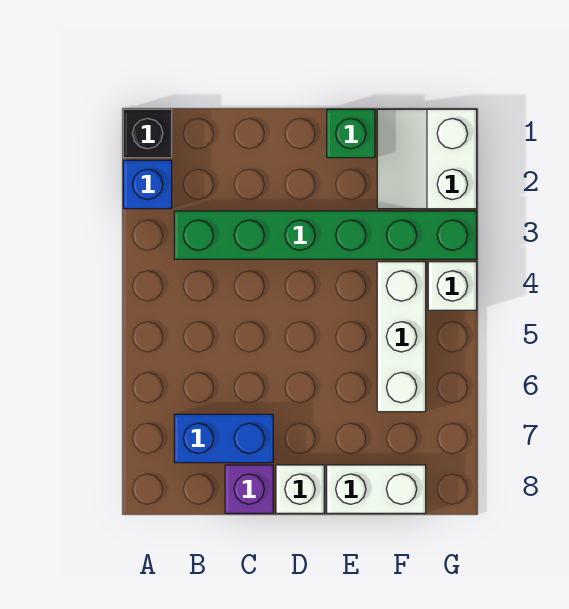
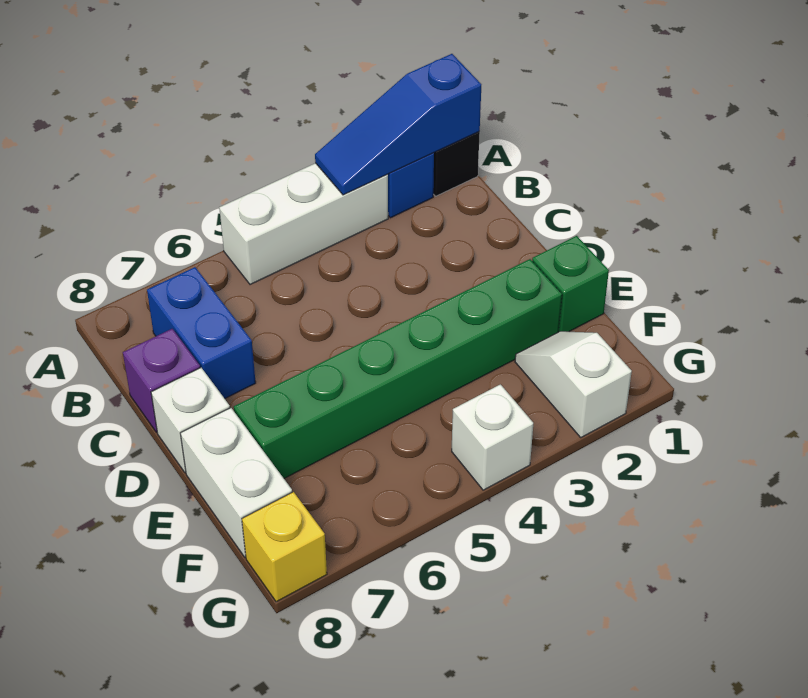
none -> blue slope A1:A3 level 2 top 1
green brick B3:G3 level 1 -> green brick E2:E7 level 1
white slope F1:G2 level 1 top G -> white slope F2:G2 level 1 top G
white brick F4:F6 level 1 -> white brick A3:A5 level 1
none -> yellow brick G8 level 1

